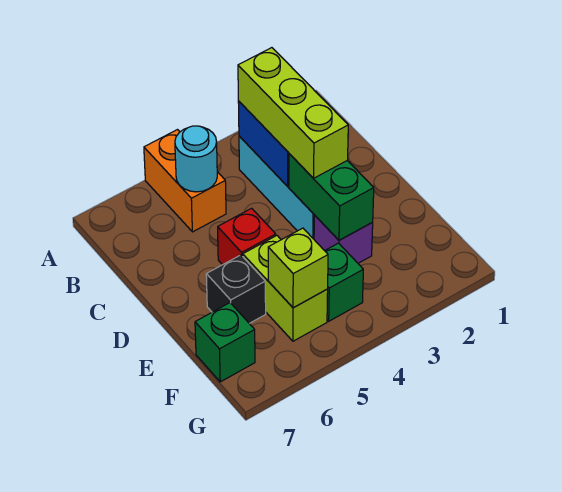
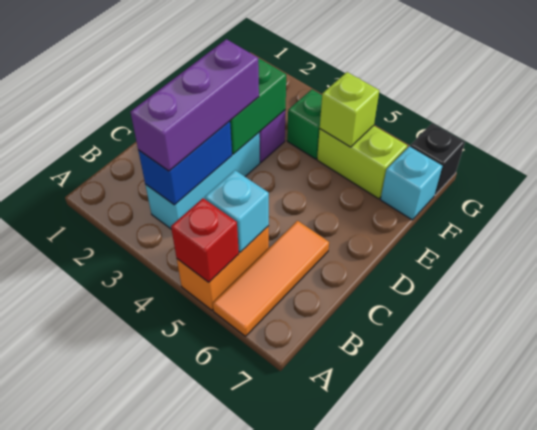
none -> orange tile A6:C6 level 1
lime brick B3:D3 level 3 -> purple brick B3:D3 level 3
cyan round brick B5 level 2 -> cyan brick B5 level 2
red brick D5 level 1 -> red brick A5 level 2
lime brick E5:F5 level 1 -> lime brick F5:F6 level 1
black brick E6 level 1 -> black brick G7 level 1
green brick F7 level 1 -> cyan brick F7 level 1

